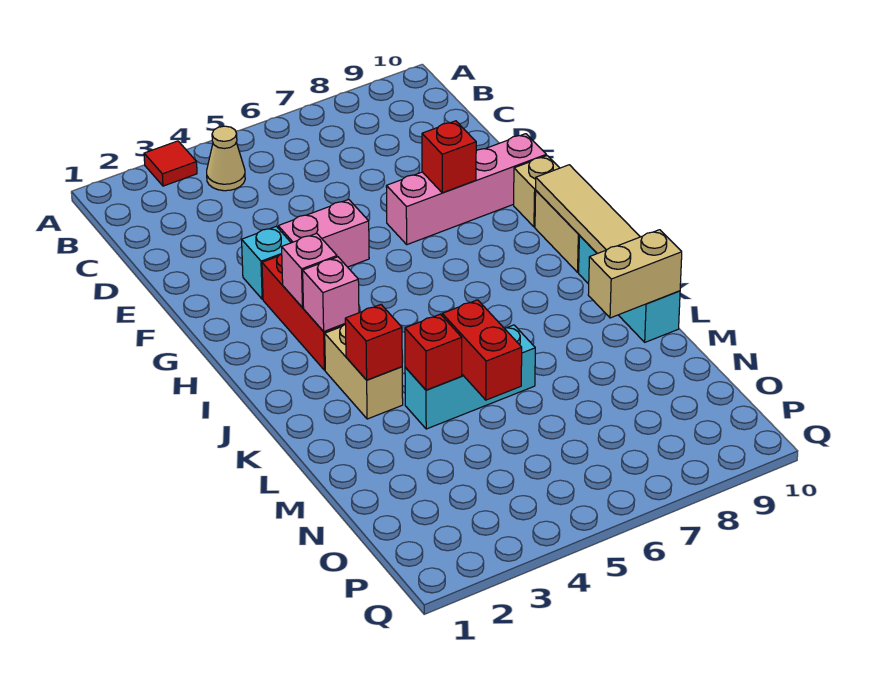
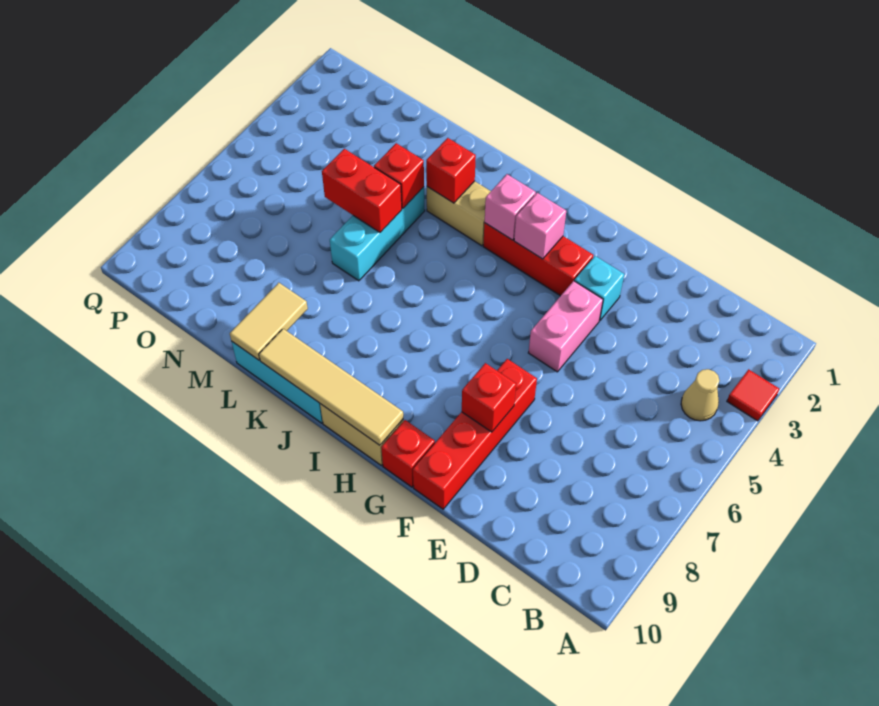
pink brick F7:F10 level 1 -> red brick F7:F10 level 1
tan brick G10 level 1 -> red brick G10 level 1
tan brick L9:L10 level 2 -> tan tile L9:L10 level 2

